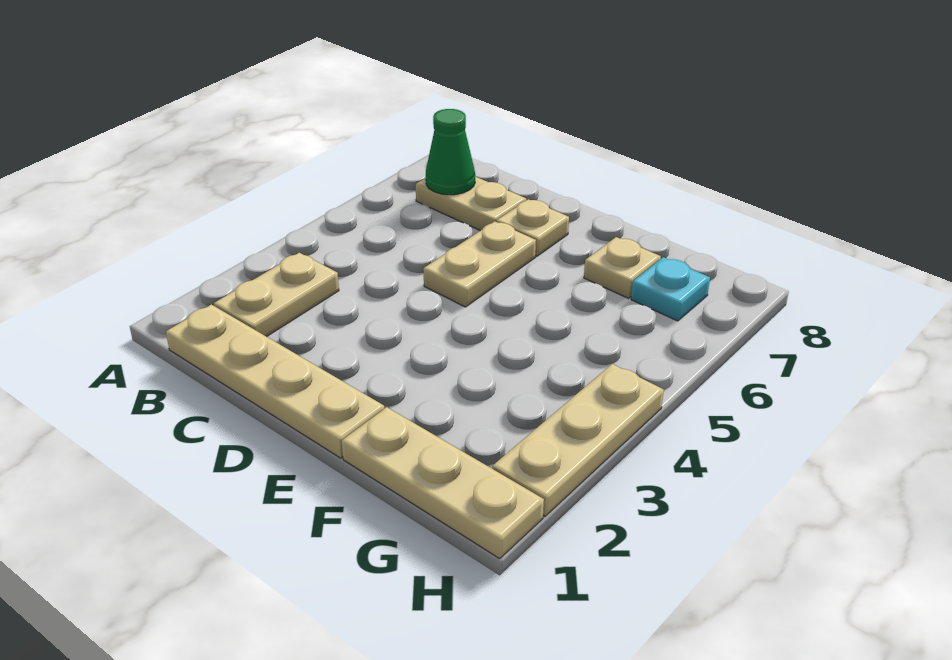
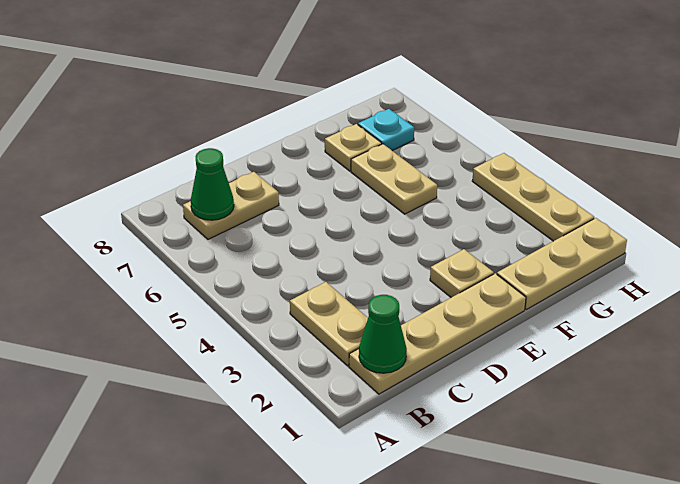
none -> green cone B1 level 2
tan plate D5:D6 level 1 -> tan plate F5:F6 level 1
tan plate D7 level 1 -> tan plate E2 level 1

